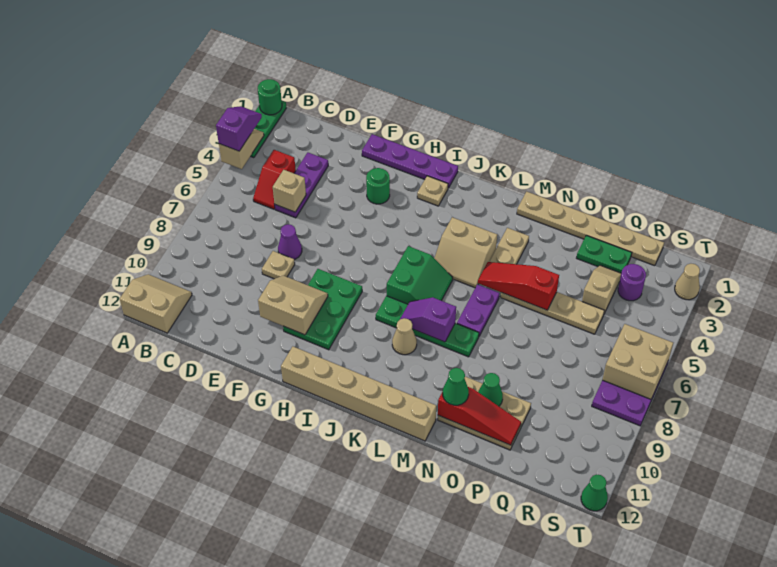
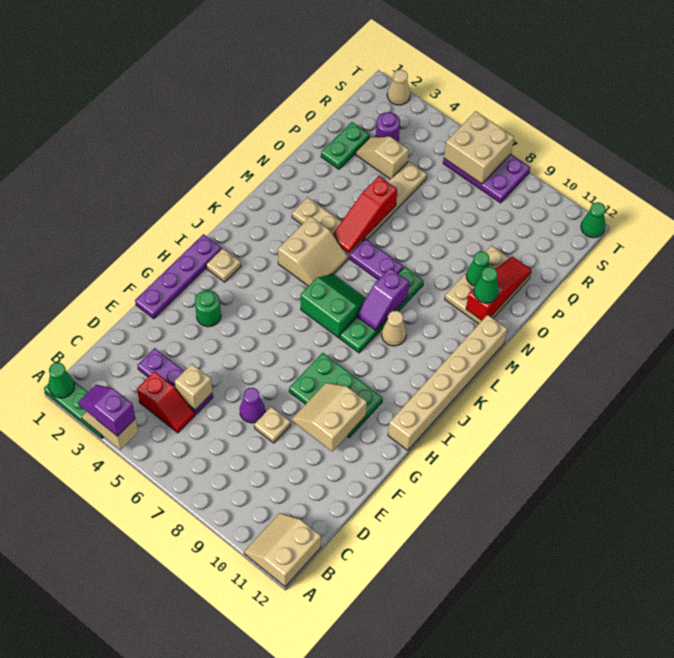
green round brick A1 level 2 -> green cone A1 level 2
tan plate M1:R1 level 1 -> none

